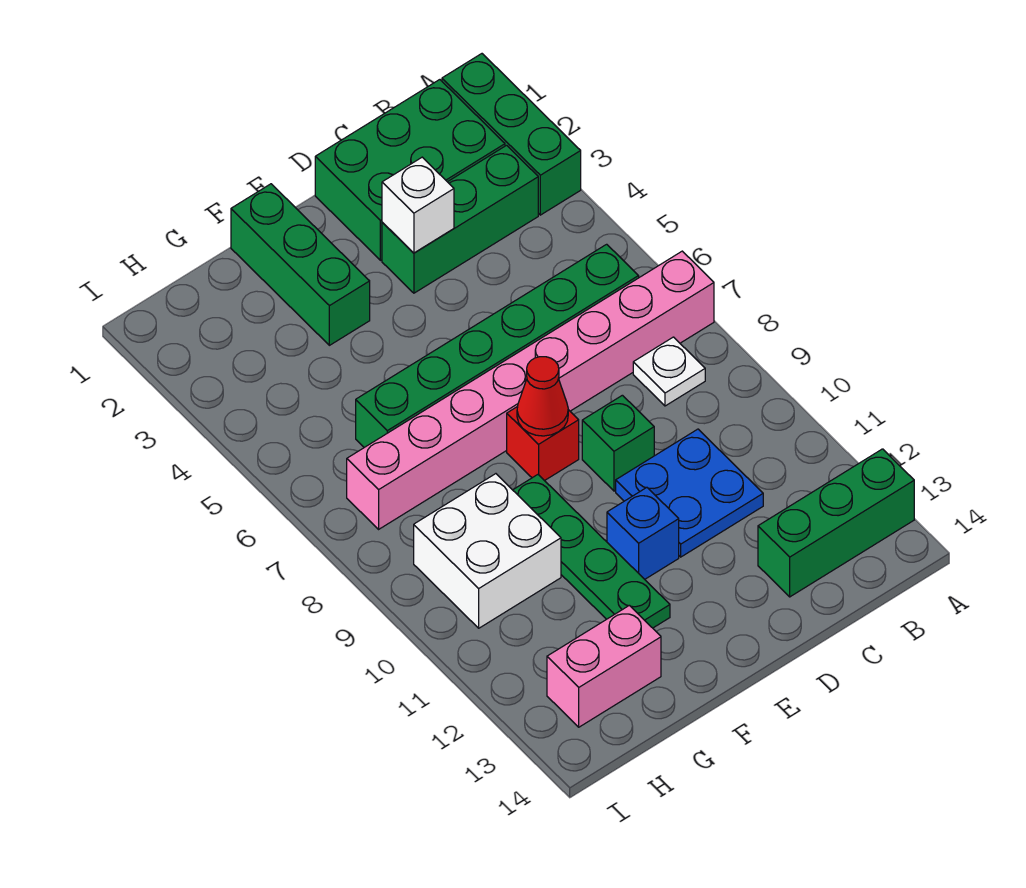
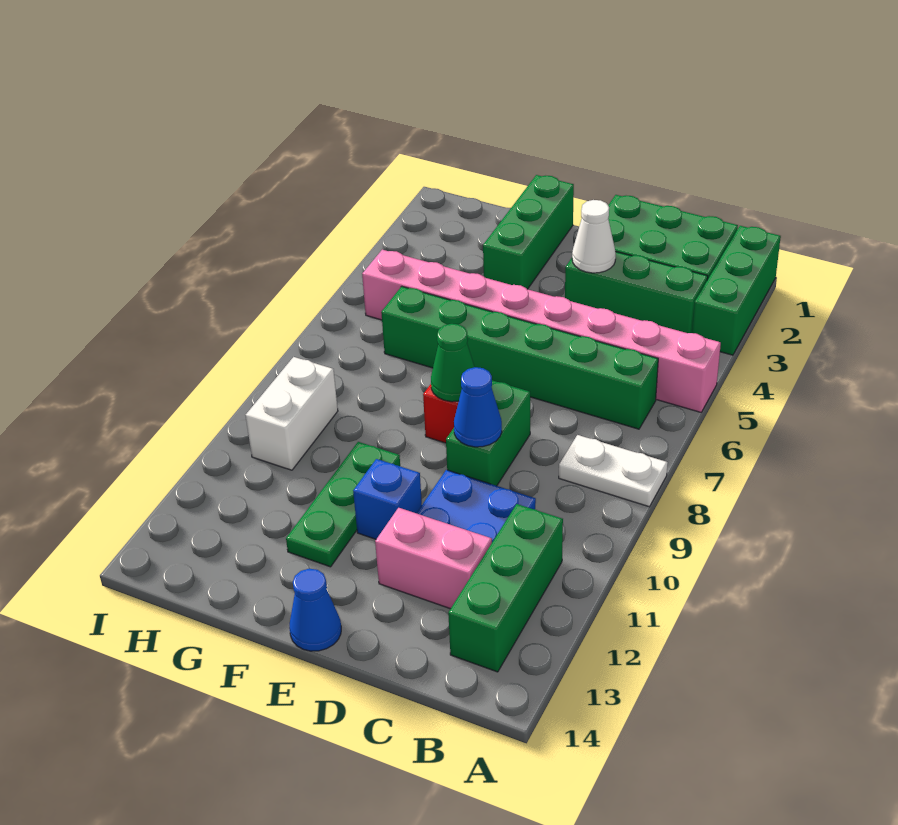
pink brick A7:H7 level 1 -> pink brick A5:H5 level 1
green brick A13:C13 level 1 -> green brick B11:B13 level 1
white plate B8 level 1 -> white plate A8:B8 level 1
white brick D3 level 2 -> white cone D3 level 2
green brick D9 level 1 -> green brick D8:D9 level 1
none -> blue cone D9 level 2
red cone E8 level 2 -> green cone E8 level 2
none -> blue cone E14 level 1
green plate F9:F12 level 1 -> green plate F10:F12 level 1
white brick G9:H10 level 1 -> white brick H9:H10 level 1
pink brick G13:H13 level 1 -> pink brick C12:D12 level 1

